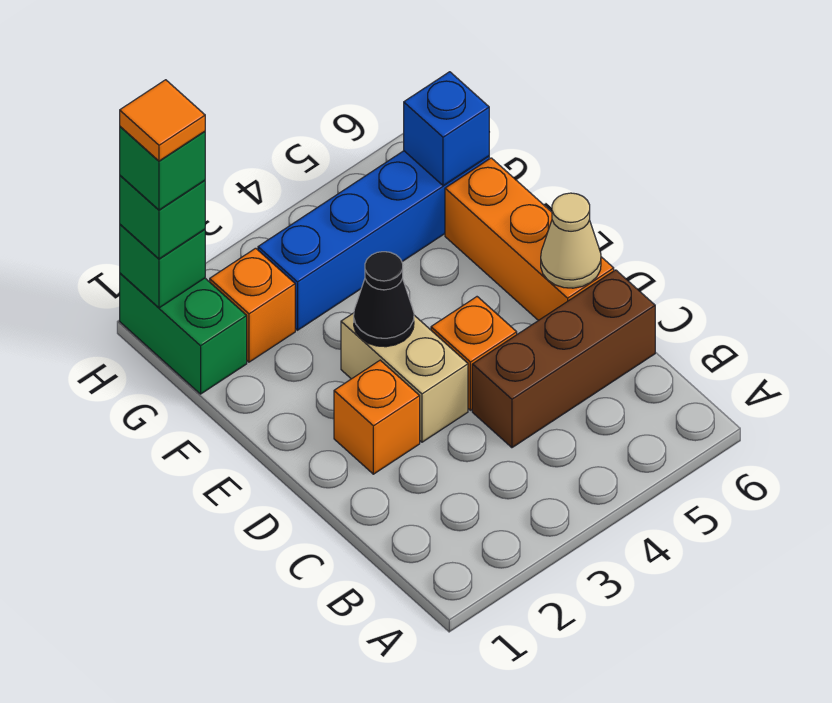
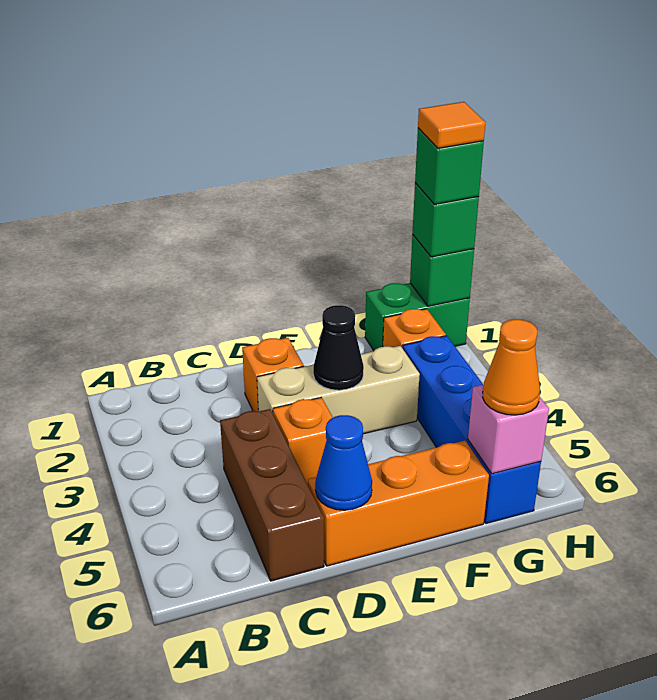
tan brick D3:E3 level 1 -> tan brick D3:F3 level 1
tan cone D6 level 2 -> blue cone D6 level 2
blue brick G6 level 2 -> pink brick G6 level 2
none -> orange cone G6 level 3

